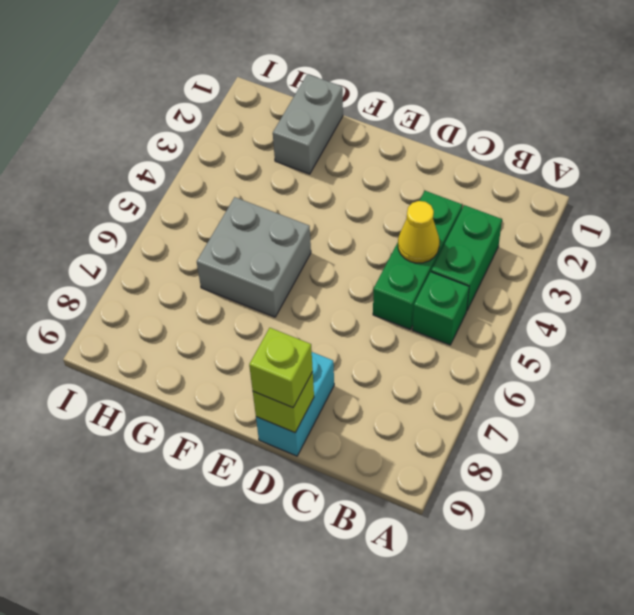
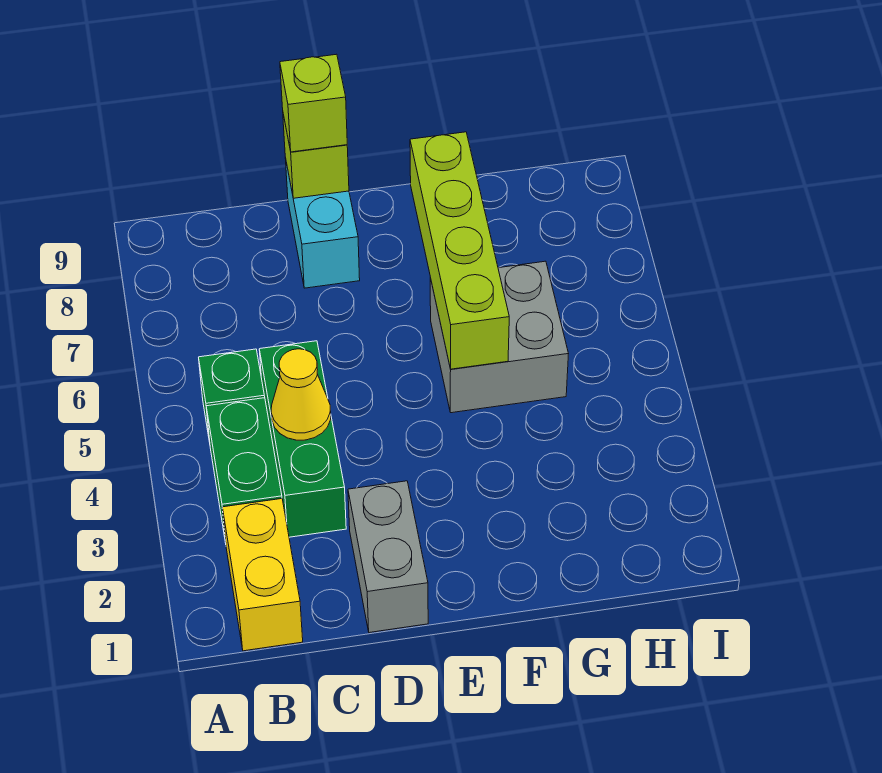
none -> yellow brick B1:B2 level 1
none -> lime brick F5:F8 level 2
grey brick G1:G2 level 1 -> grey brick D1:D2 level 1

